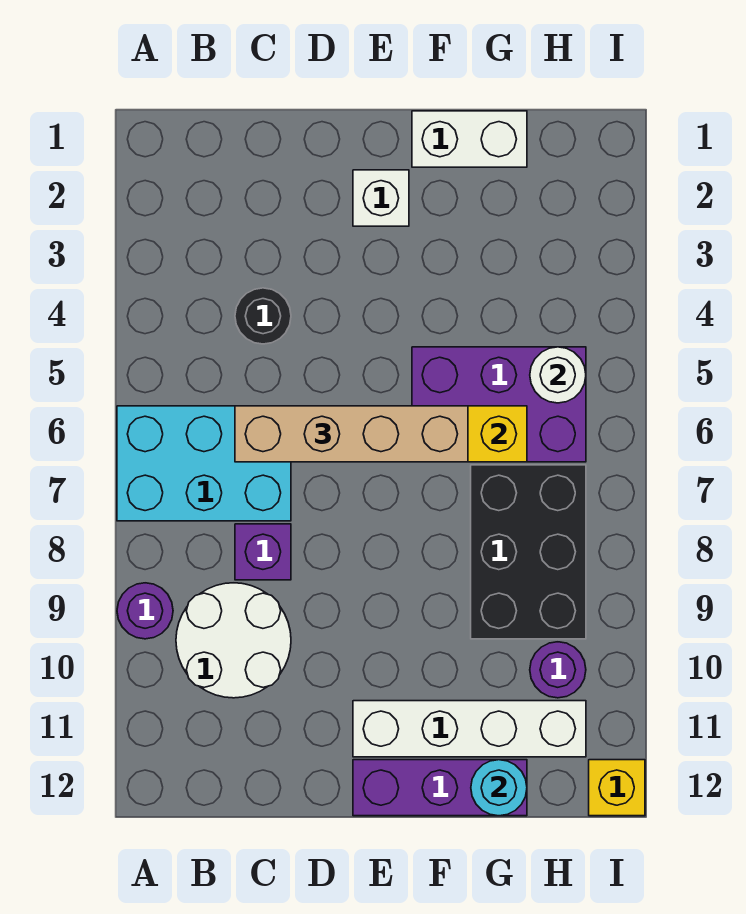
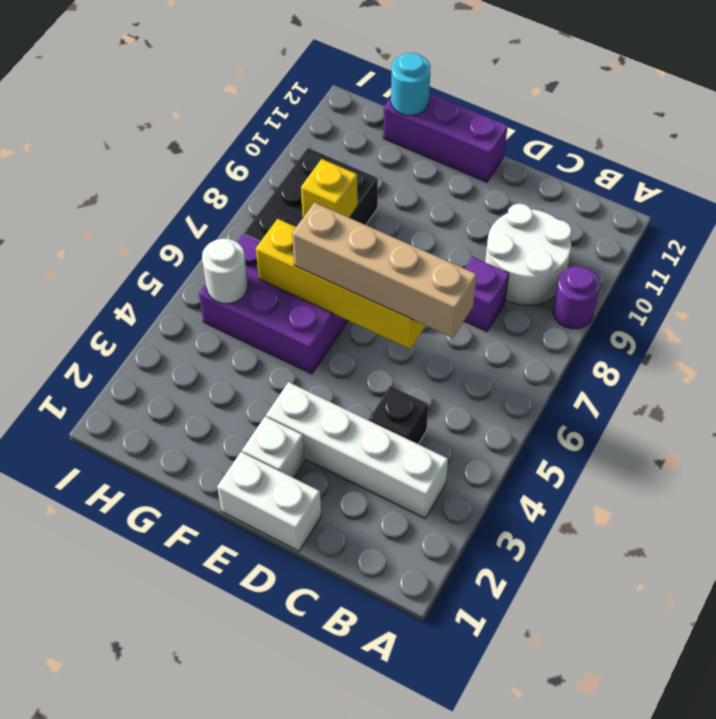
cyan brick A6:C7 level 1 -> none
black round brick C4 level 1 -> black brick C4 level 1
white brick E11:H11 level 1 -> white brick B3:E3 level 1
white brick F1:G1 level 1 -> white brick D1:E1 level 1
purple round brick H10 level 1 -> none
yellow brick I12 level 1 -> yellow brick G8 level 2

